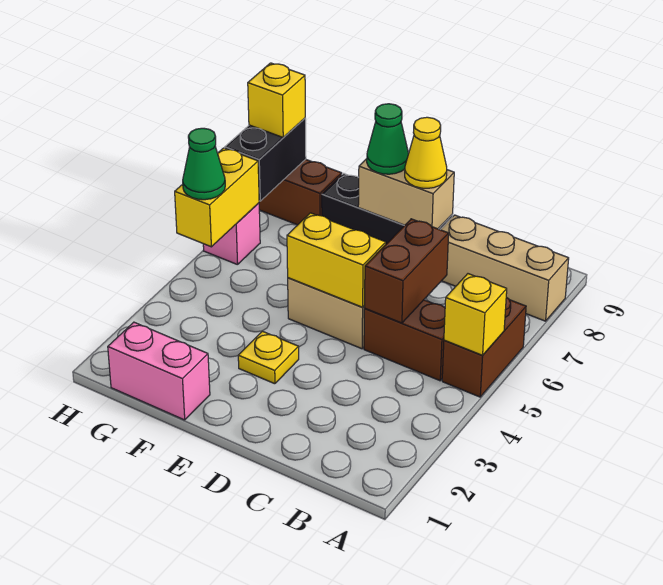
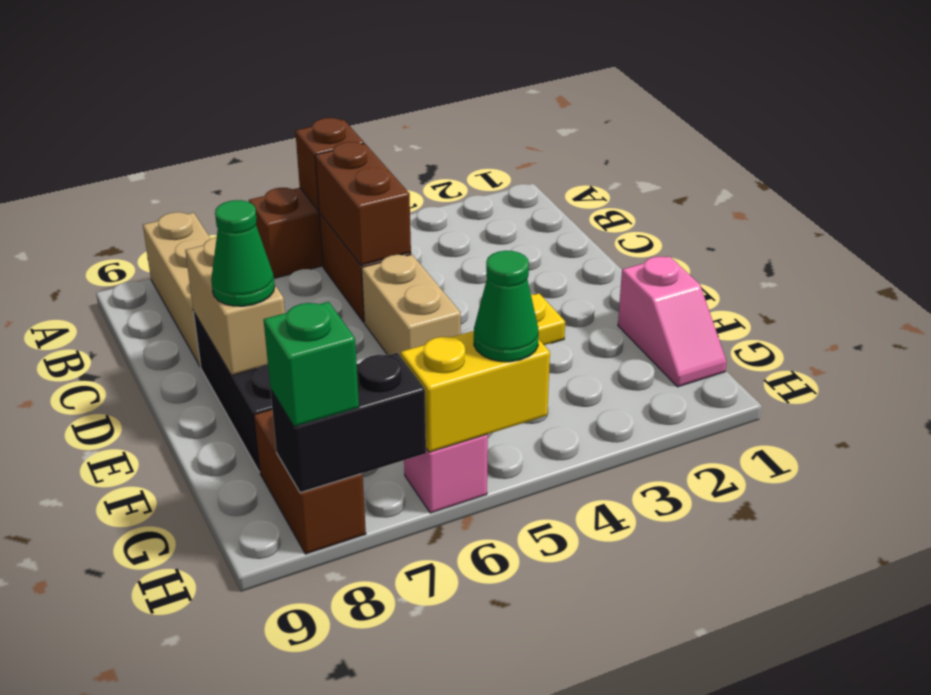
yellow brick A5 level 2 -> brown brick A5 level 2
brown brick C5:C6 level 2 -> brown brick B5:C5 level 2
yellow brick D5:E5 level 2 -> none
yellow cone D8 level 3 -> none
pink brick F1:G1 level 1 -> pink slope F1:G1 level 1 top F
yellow brick H8 level 3 -> green brick H8 level 3

